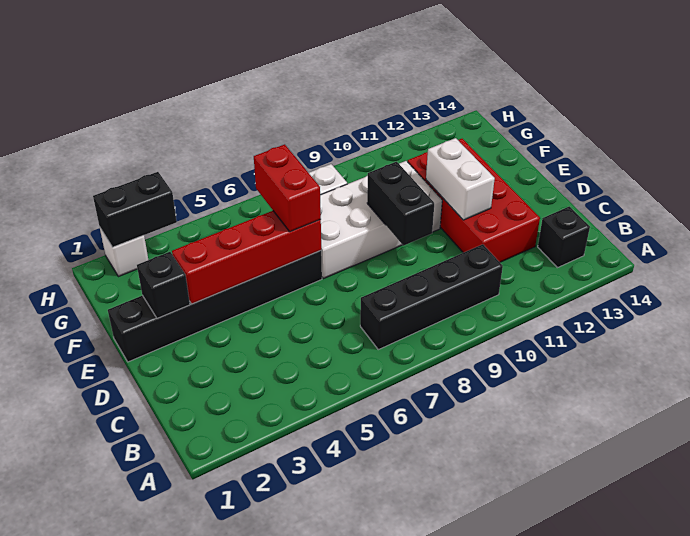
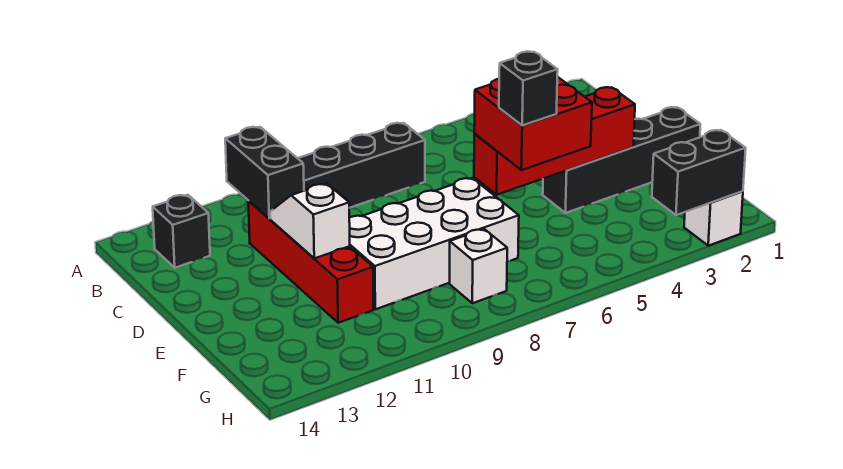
red brick C11:F12 level 1 -> red brick C11:F11 level 1
black brick D9:E9 level 2 -> black brick B11:C11 level 2
white brick D11:E11 level 2 -> white slope D11:E11 level 2 top E
black brick E1:E6 level 1 -> black brick E1:E4 level 1
black brick E2 level 2 -> black brick F6 level 4
red brick E6:F6 level 3 -> red brick E5:F6 level 3

